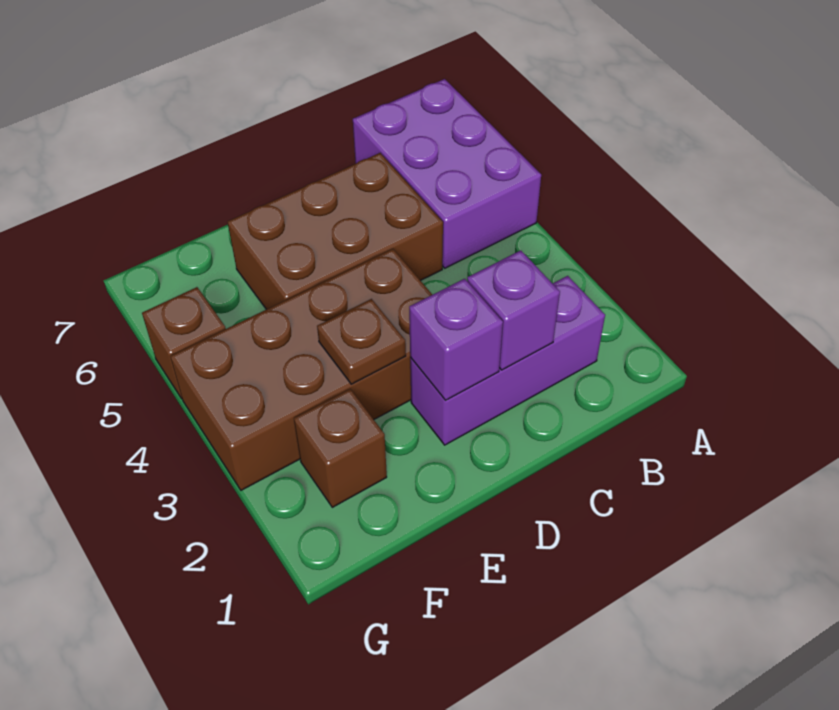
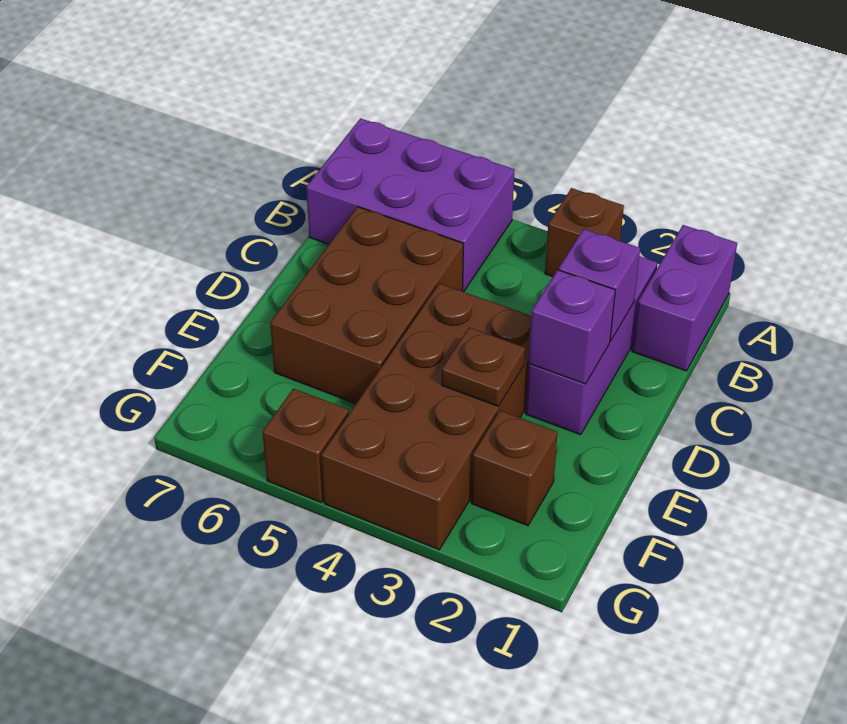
none -> purple brick A1:B1 level 1
none -> brown brick A3 level 1

